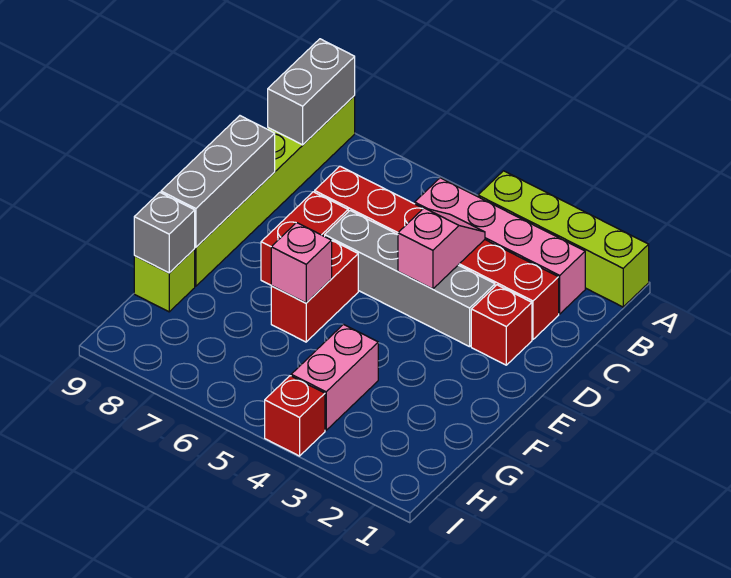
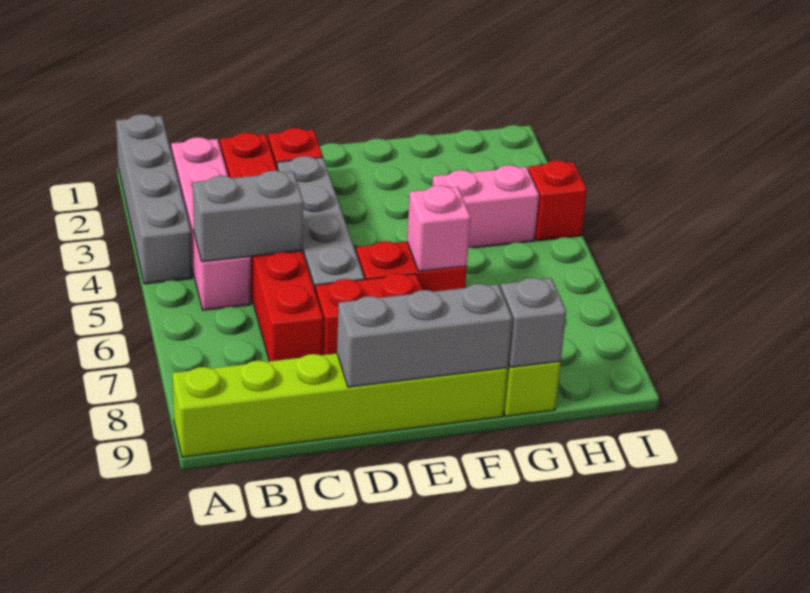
lime brick A1:A4 level 1 -> grey brick A1:A4 level 1
grey brick A9:B9 level 2 -> grey brick B5:C5 level 2
pink slope C4:D4 level 2 top D -> none

